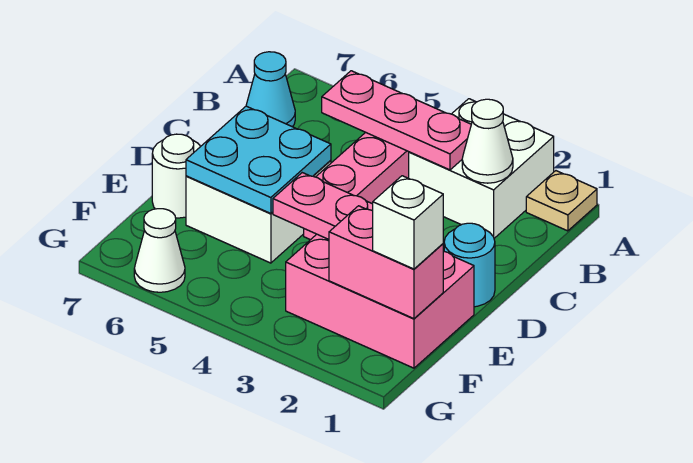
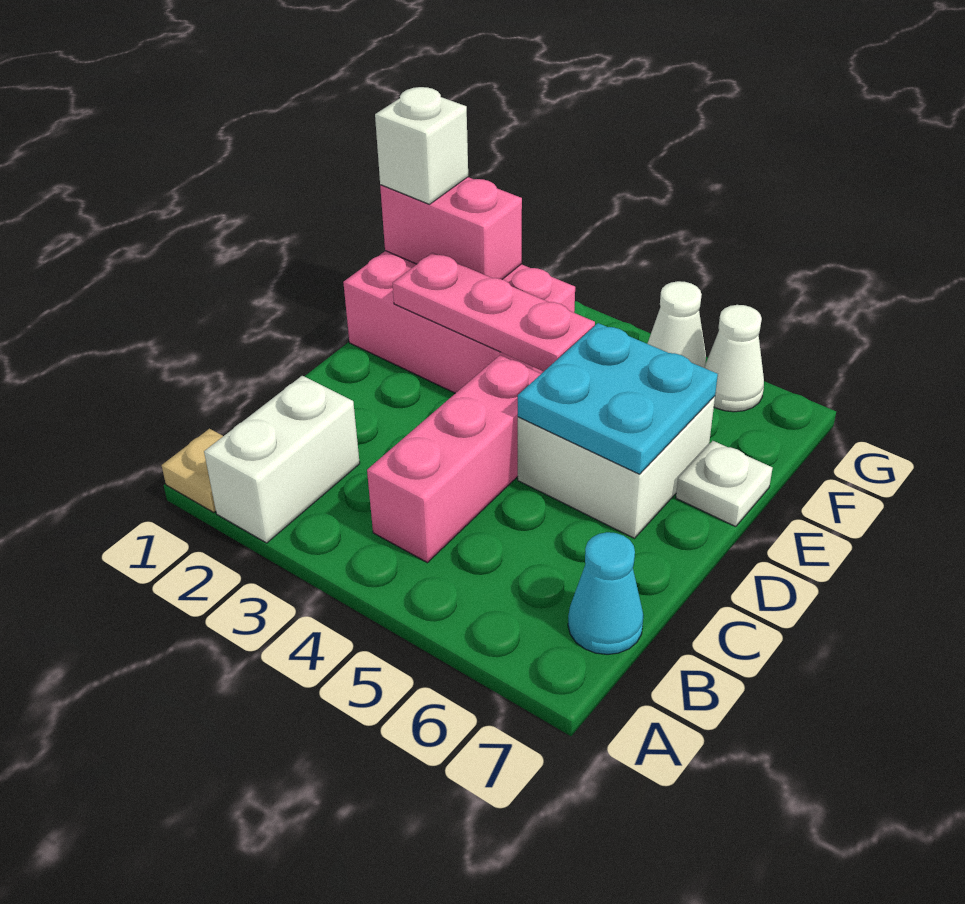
white brick A2:B3 level 1 -> white brick A2:B2 level 1
white cone B2 level 2 -> white cone G5 level 1
pink plate B3:B5 level 2 -> none
cyan round brick D1 level 1 -> none
white round brick E7 level 1 -> white plate E7 level 1

